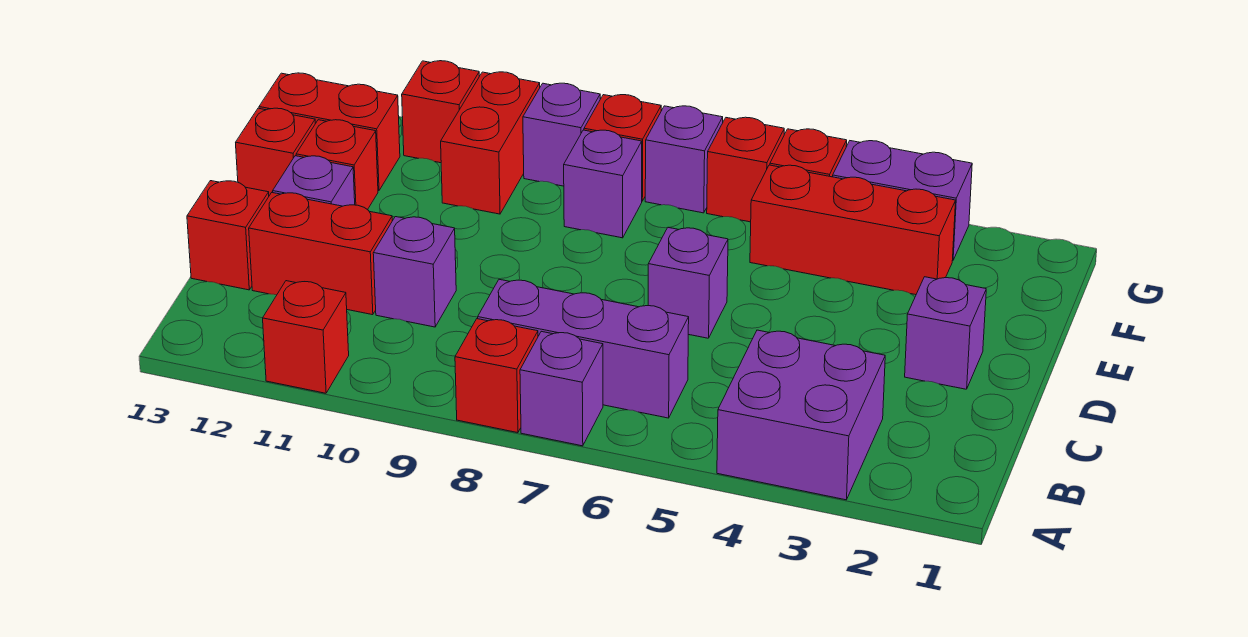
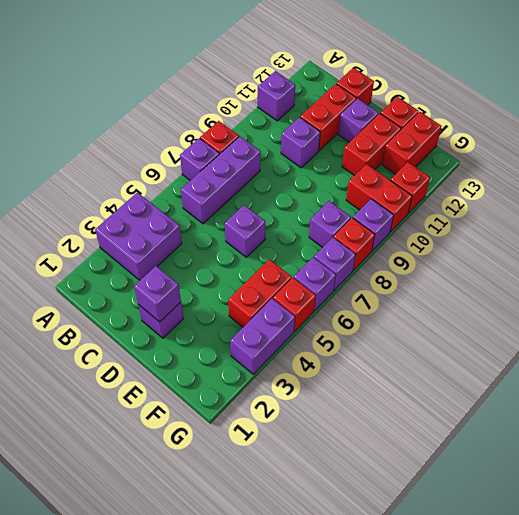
red brick A11 level 1 -> purple brick A11 level 1
none -> purple brick D2 level 2
red brick E12 level 1 -> red brick E11:E12 level 1
red brick F3:F5 level 1 -> red brick F4:F5 level 1
red brick G6 level 1 -> purple brick G6 level 1

